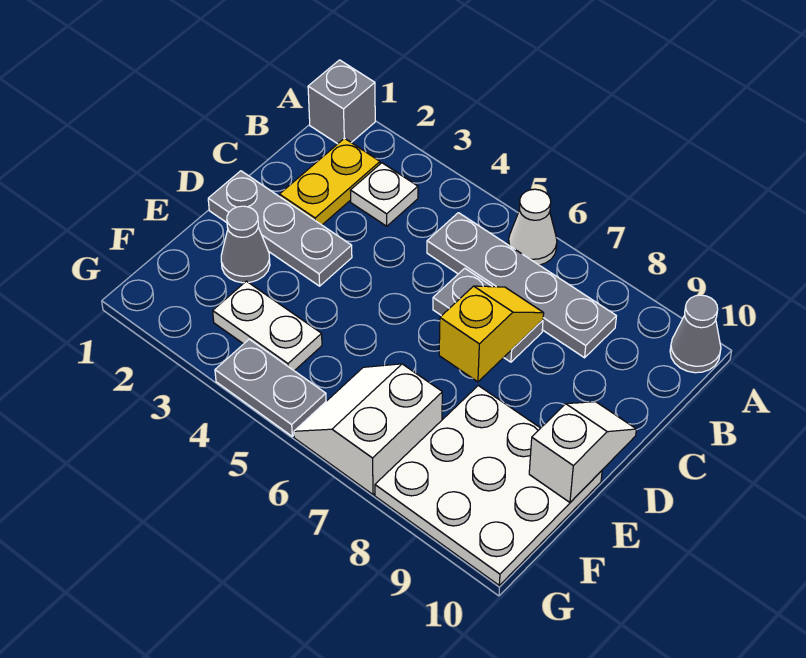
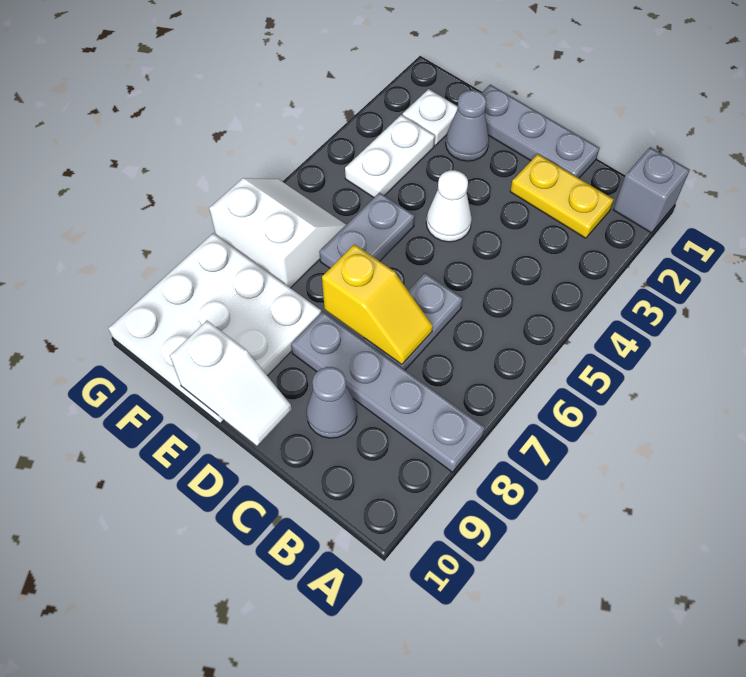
white cone A6 level 1 -> white cone D4 level 1
grey cone A10 level 1 -> grey cone C9 level 1
white plate B3 level 1 -> white plate F2 level 1
grey plate B5:B8 level 1 -> grey plate A8:D8 level 1
grey plate D1:D3 level 1 -> grey plate C1:E1 level 1
grey plate G4:G5 level 1 -> grey plate E5:E6 level 1

